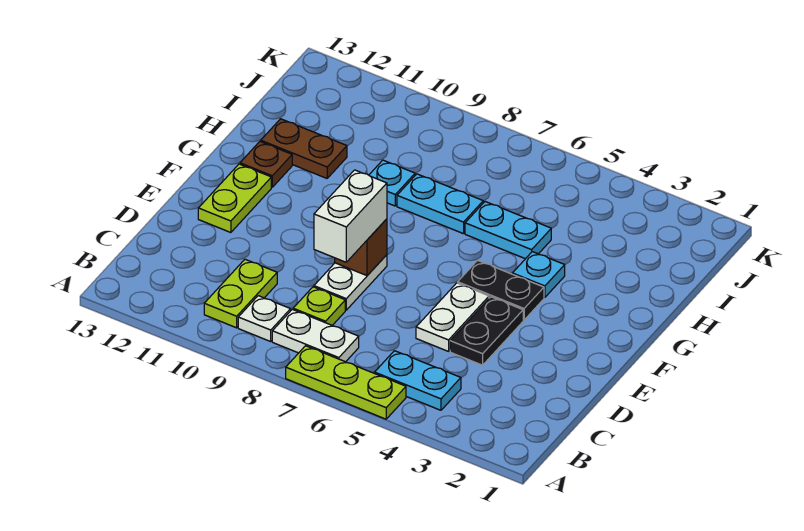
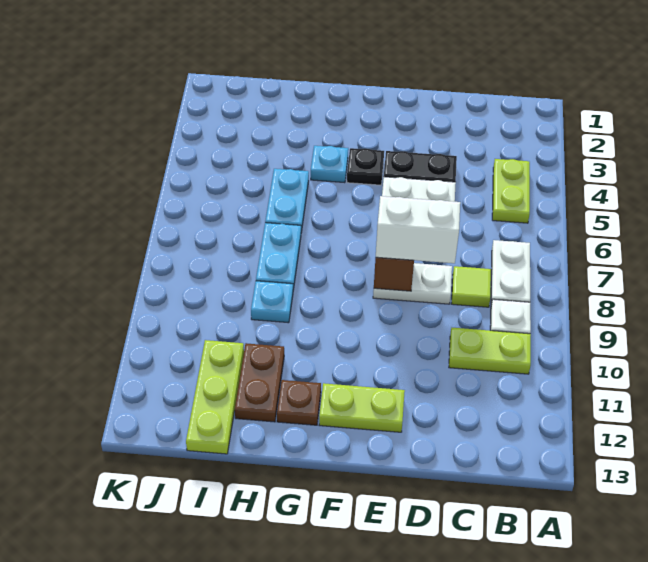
lime plate A5:A7 level 1 -> lime plate I11:I13 level 1
cyan plate B4:B5 level 1 -> lime plate B4:B5 level 1
lime plate C8 level 1 -> lime tile C8 level 1
black plate F4:F5 level 1 -> black plate F4 level 1

